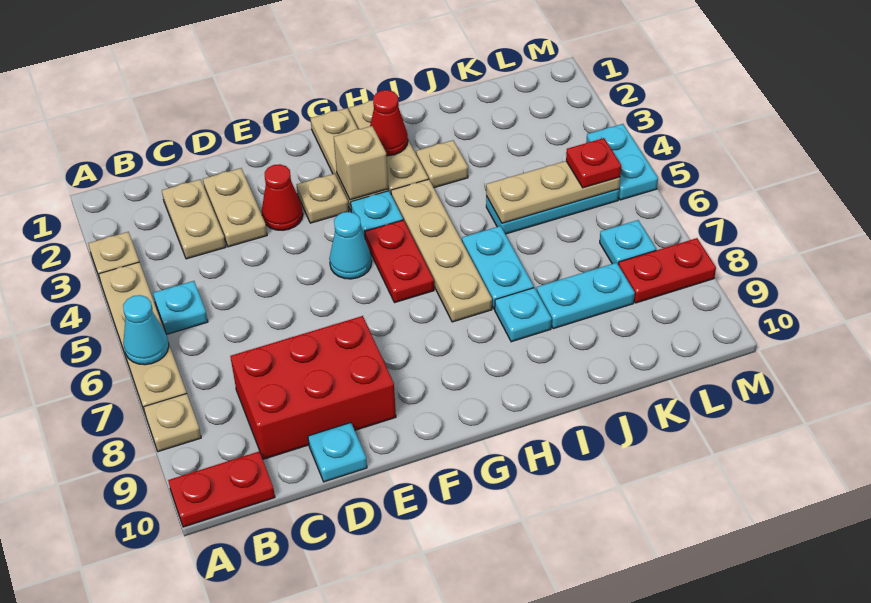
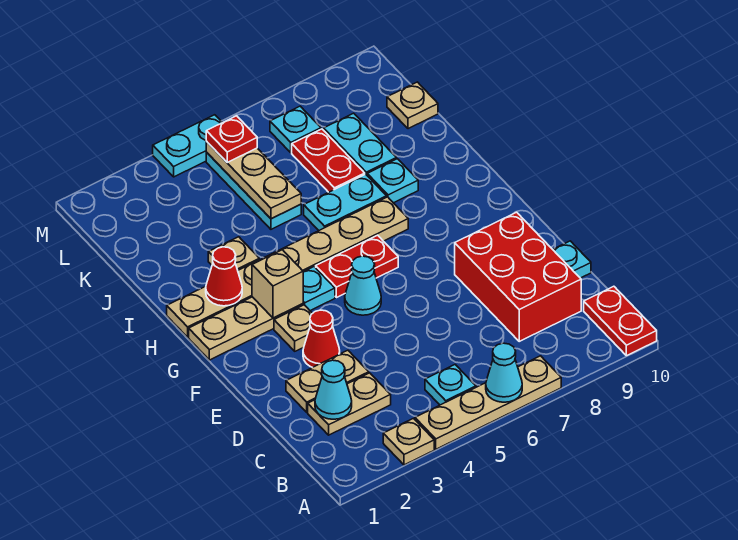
tan plate A8 level 1 -> tan plate K10 level 1
none -> cyan cone C2 level 2
red plate L8:M8 level 1 -> red plate J7:K7 level 1

